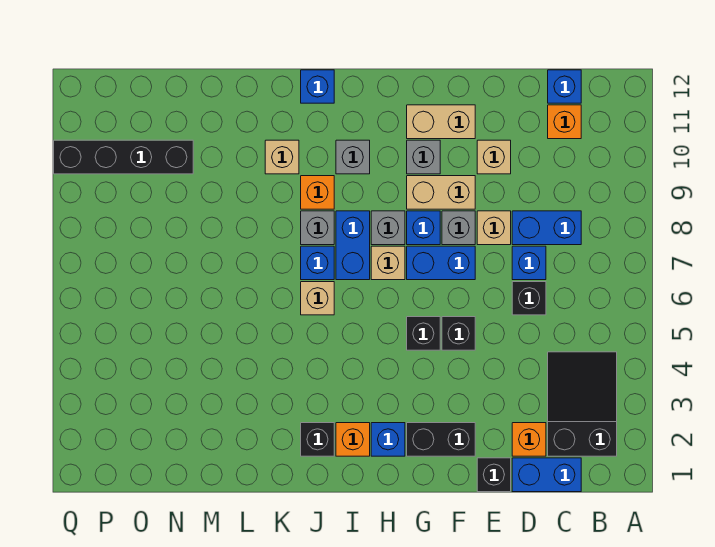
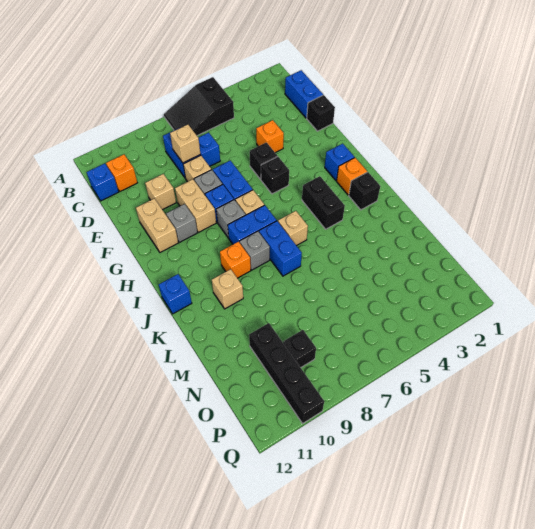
black slope B2:C4 level 1 top 2 -> black slope A5:B7 level 1 top 5
orange brick D2 level 1 -> orange brick E4 level 1
black brick D6 level 1 -> black brick O9 level 1
none -> tan brick D8 level 2
black brick F2:G2 level 1 -> black brick I4:J4 level 1
grey brick I10 level 1 -> none
blue brick J7 level 1 -> blue brick J7:K7 level 1

